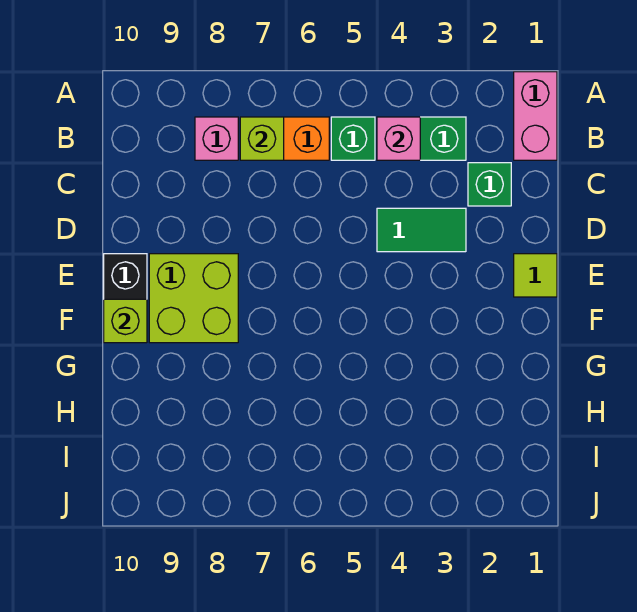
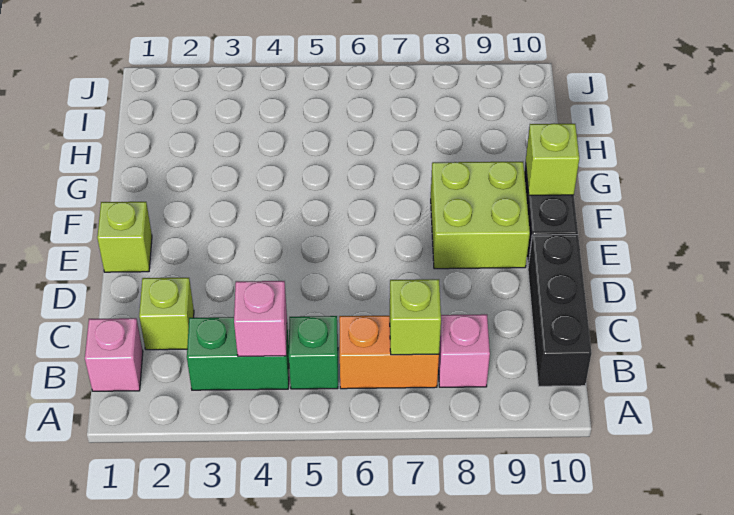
pink brick A1:B1 level 1 -> pink brick B1 level 1
none -> black brick B10:D10 level 1
green brick C2 level 1 -> lime brick C2 level 1
green tile D3:D4 level 1 -> none
lime tile E1 level 1 -> lime brick E1 level 1

